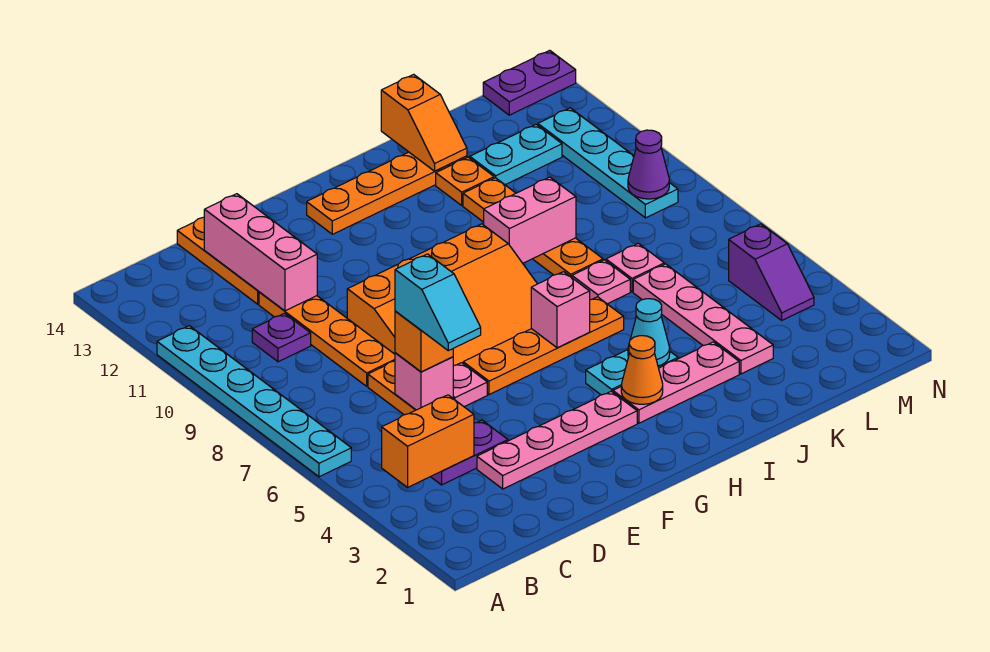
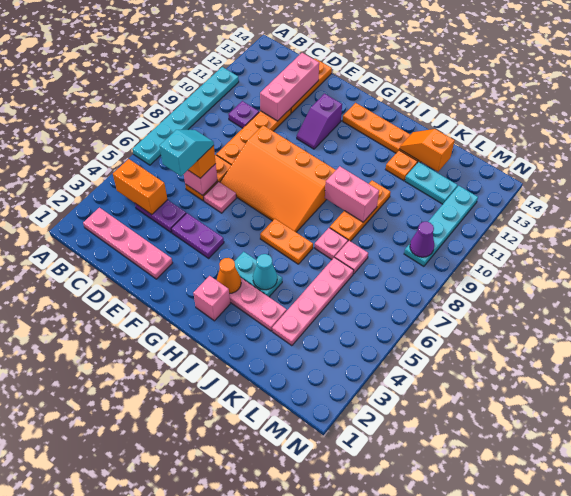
pink plate D3:G3 level 1 -> pink plate B2:E2 level 1
cyan slope D5:D6 level 4 top 6 -> cyan slope D5:D6 level 4 top 5
orange plate F6:I6 level 1 -> orange plate H6:I6 level 1
pink brick H6 level 2 -> pink brick H2 level 1
orange plate J8:J11 level 1 -> orange plate J8:J10 level 1
orange slope J13:J14 level 2 top 14 -> orange slope J13:K13 level 2 top K
purple slope M4:M5 level 1 top 5 -> purple slope F11:F12 level 1 top 12
purple plate M14:N14 level 1 -> purple plate E4:F4 level 1

